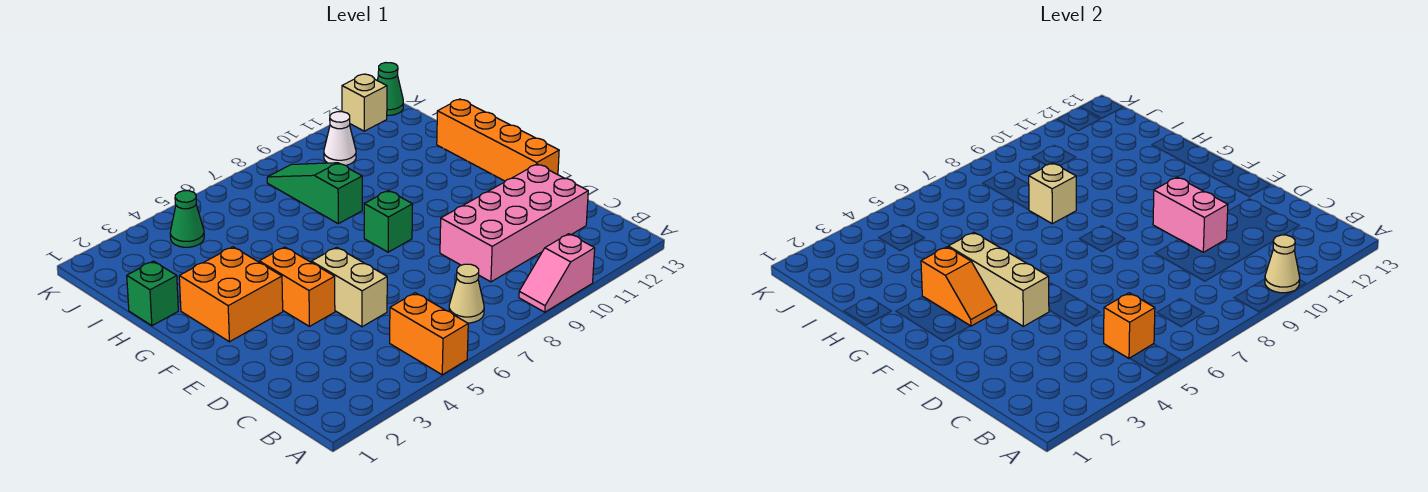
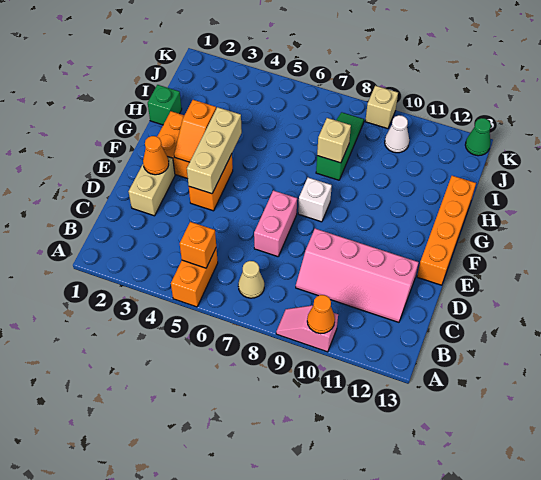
tan cone A10 level 2 -> orange cone A10 level 2
pink brick C9:D12 level 1 -> pink slope C9:D12 level 1 top D
tan brick D5:E5 level 1 -> tan brick D2:E2 level 1
pink brick D10:E10 level 2 -> pink brick D7:E7 level 1
none -> orange cone E2 level 2
green brick F8 level 1 -> white brick F8 level 1
green cone J4 level 1 -> none
tan brick K12 level 1 -> tan brick K9 level 1

